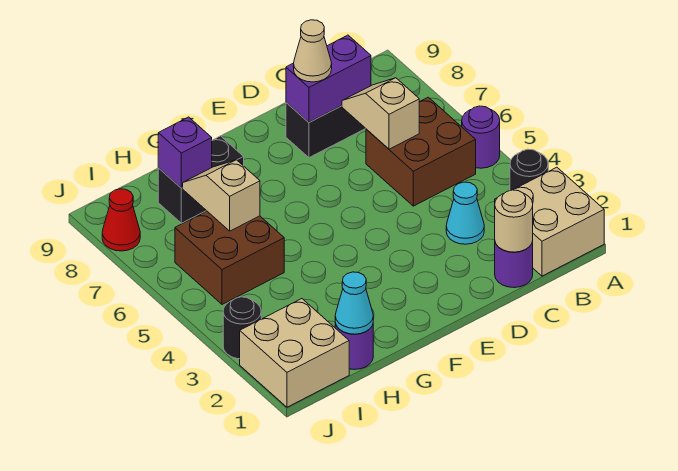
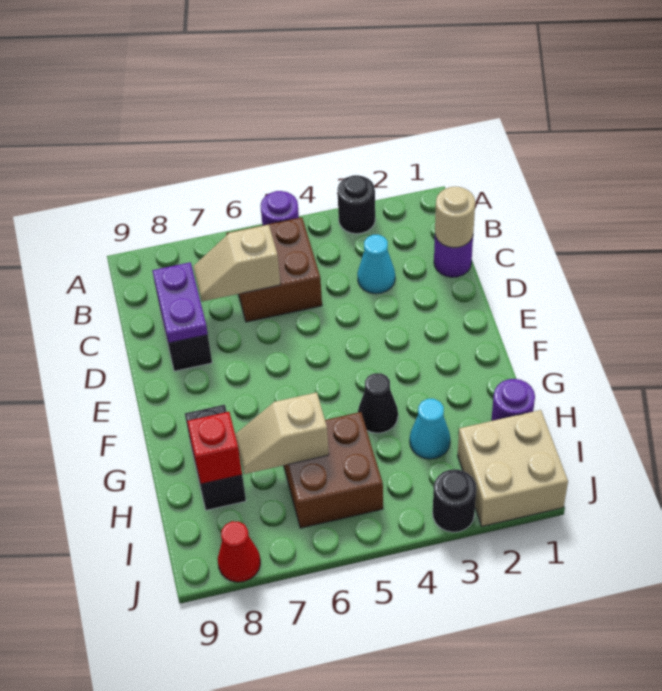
tan brick A1:B2 level 1 -> none
purple brick C8:D8 level 2 -> purple plate C8:D8 level 2
tan cone D8 level 3 -> none
none -> black cone G4 level 1
cyan cone H1 level 2 -> cyan cone H3 level 1
purple brick H8 level 2 -> red brick H8 level 2

